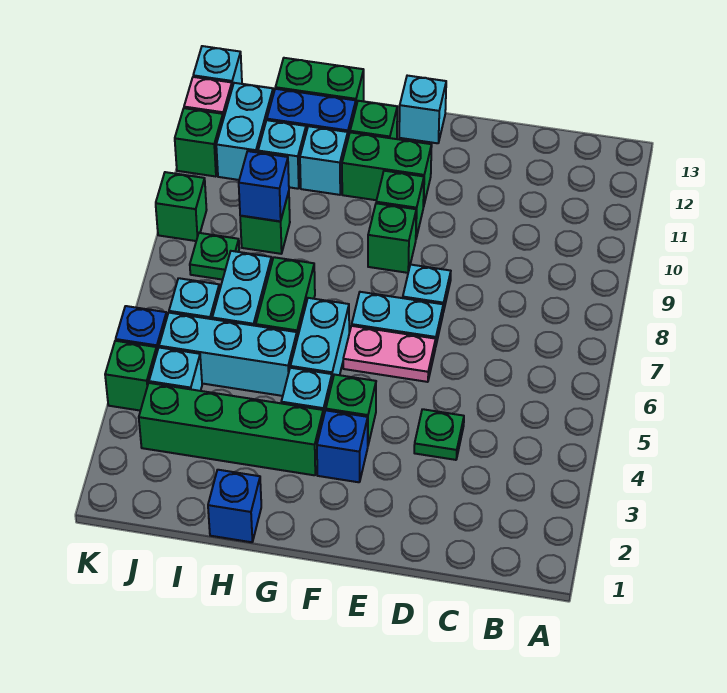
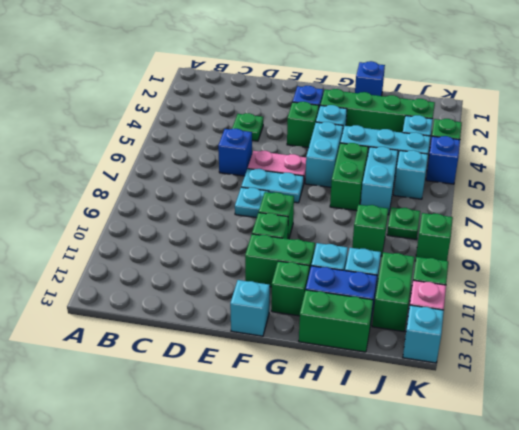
blue brick I9 level 2 -> blue brick D6 level 1
cyan brick J11:J12 level 1 -> green brick J11:J12 level 1

